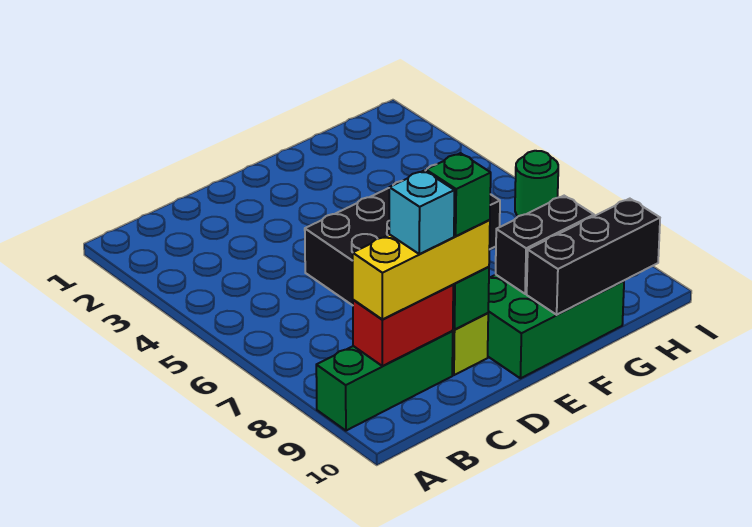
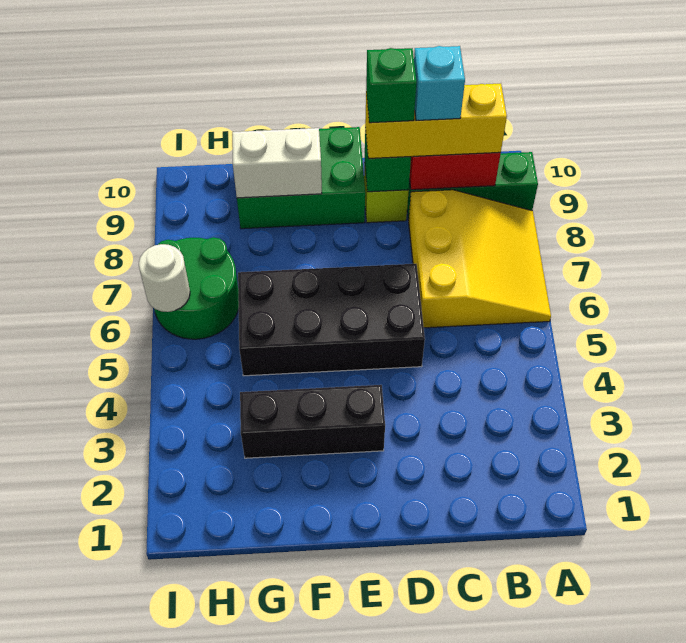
none -> yellow slope A6:C8 level 1 top C
black brick F9:G9 level 2 -> white brick F9:G9 level 2
black brick F10:H10 level 2 -> black brick E3:G3 level 1
green round brick I6 level 1 -> green round brick H6:I7 level 1
none -> white round brick I6 level 2

